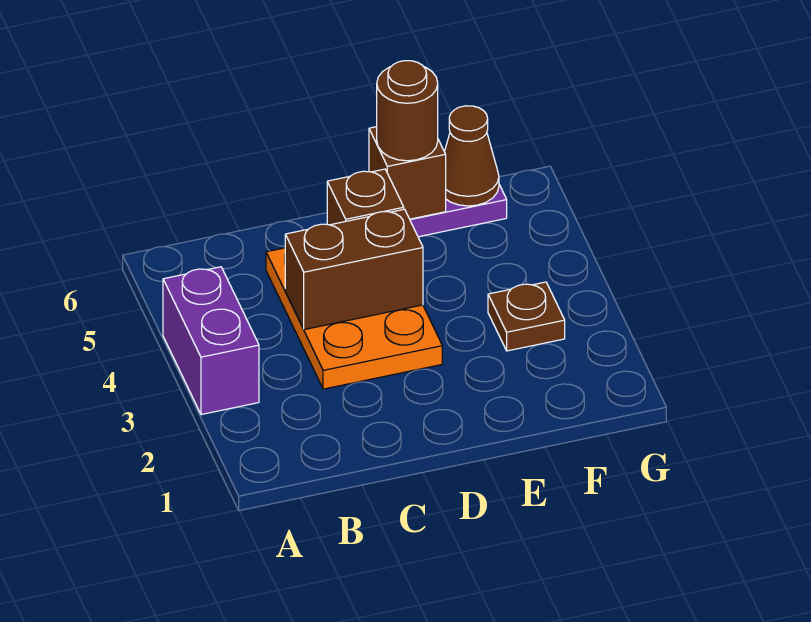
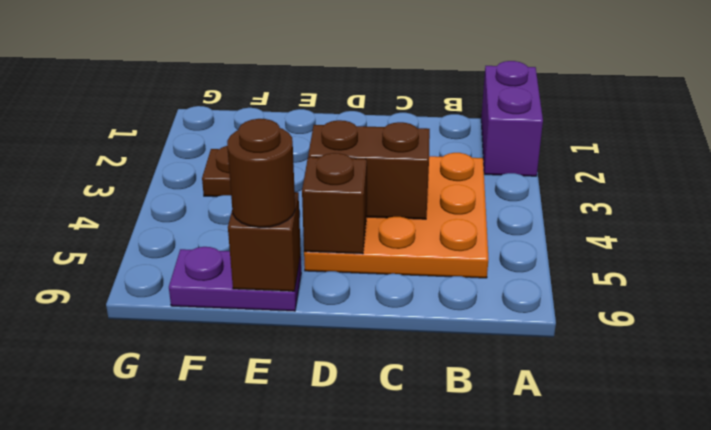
purple brick A3:A4 level 1 -> purple brick A1:A2 level 1
orange plate C3:D5 level 1 -> orange plate B3:D5 level 1
brown cone F6 level 2 -> none

